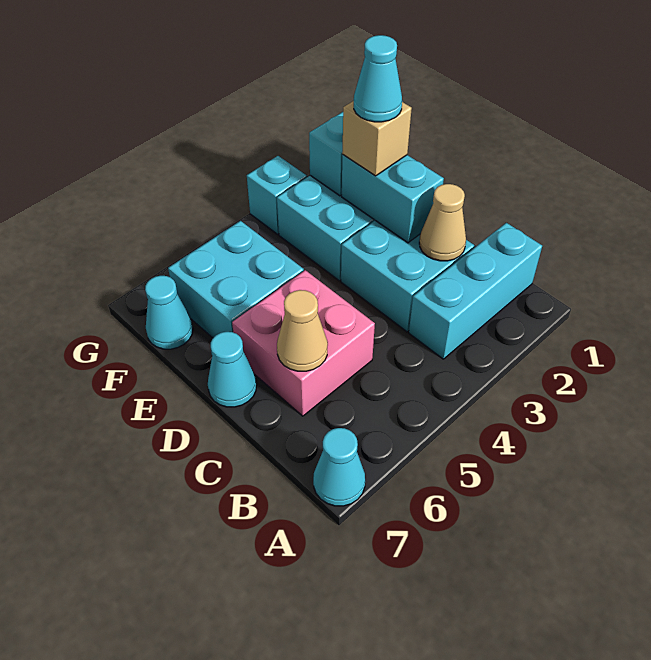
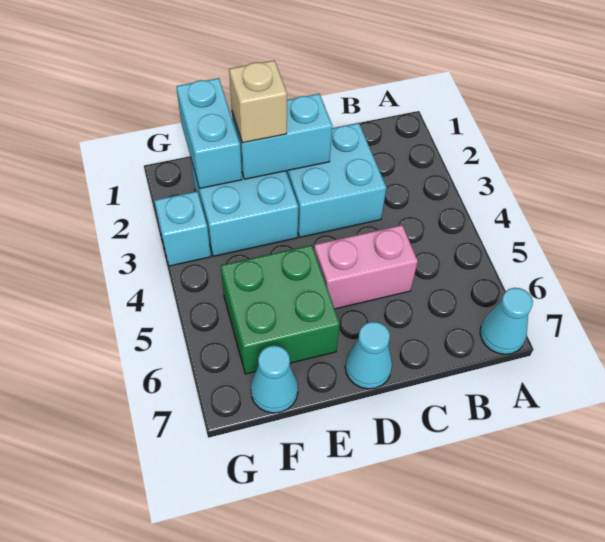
cyan brick B1:B3 level 1 -> none
tan cone C2 level 2 -> none
pink brick C5:D6 level 1 -> pink brick C5:D5 level 1
tan cone C6 level 2 -> none
cyan cone E2 level 4 -> none
cyan brick E5:F6 level 1 -> green brick E5:F6 level 1

